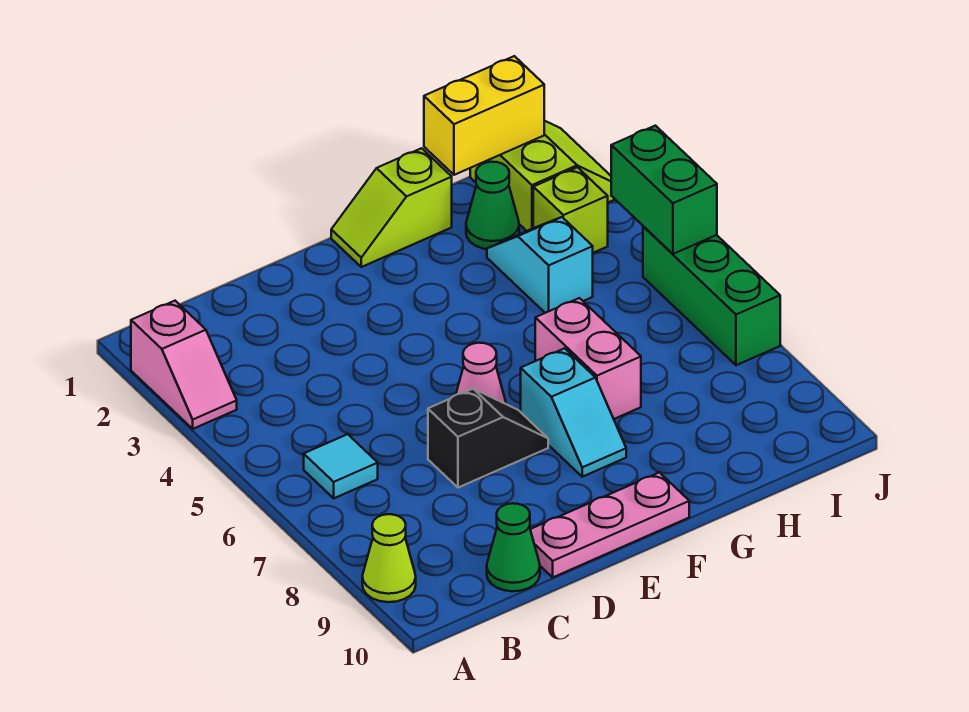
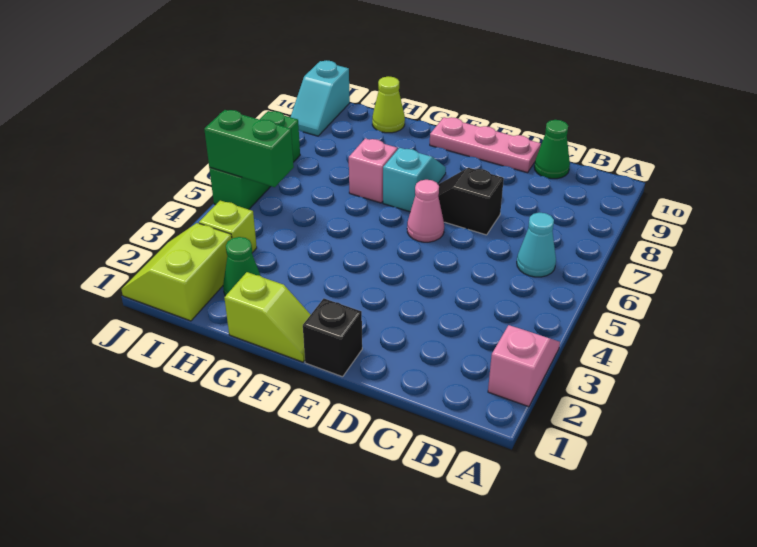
lime cone A9 level 1 -> lime cone H10 level 1
cyan tile B6 level 1 -> cyan cone B6 level 1
none -> black brick E1 level 1
pink brick G6:G7 level 1 -> pink brick G7 level 1
yellow brick H1:I1 level 2 -> none
cyan slope H3:H4 level 1 top 4 -> cyan slope J9:J10 level 1 top 10
green brick J4:J5 level 2 -> green brick I5:J5 level 2

